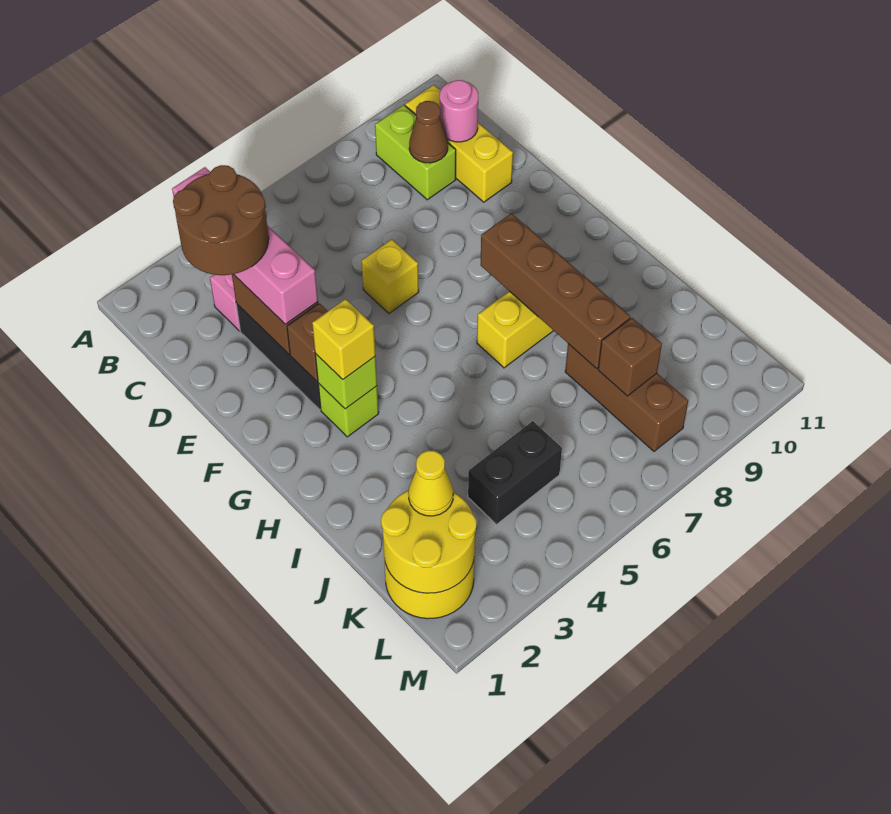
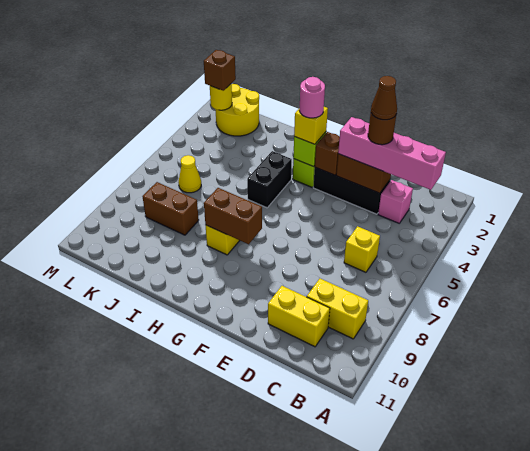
lime brick B9:C9 level 1 -> yellow brick B9:C9 level 1
yellow brick B10:D10 level 1 -> yellow brick C10:D10 level 1
brown round brick C2:D3 level 4 -> brown round brick D3 level 4
brown cone C9 level 2 -> brown cone D3 level 5
pink round brick C10 level 2 -> pink round brick G3 level 4
yellow brick E6 level 1 -> yellow brick C6 level 1
brown brick G8:J8 level 2 -> brown brick G8:H8 level 2
brown brick J8:L8 level 1 -> brown brick J8:K8 level 1
yellow round brick K1:L2 level 2 -> yellow round brick L2 level 2
yellow cone K2 level 3 -> yellow cone K6 level 1
black brick K4:K5 level 1 -> black brick H4:H5 level 1
brown brick K8 level 2 -> brown brick L2 level 3

